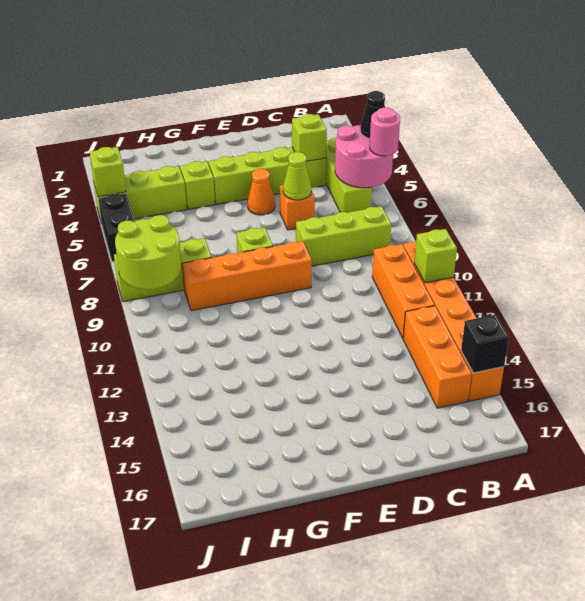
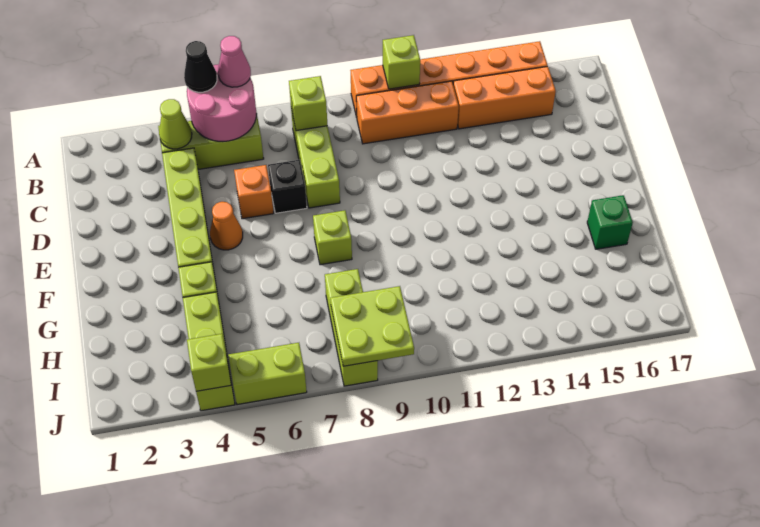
pink round brick A6 level 3 -> pink cone A6 level 3
black brick A15 level 2 -> black brick D7 level 1
lime brick C4 level 2 -> lime brick B8 level 2
lime cone D6 level 2 -> lime cone B4 level 2
orange brick E9:H9 level 1 -> none
none -> green brick G16 level 1
lime round brick I8:J9 level 2 -> lime plate I8:J9 level 2
black brick J5:J6 level 1 -> lime brick J5:J6 level 1

